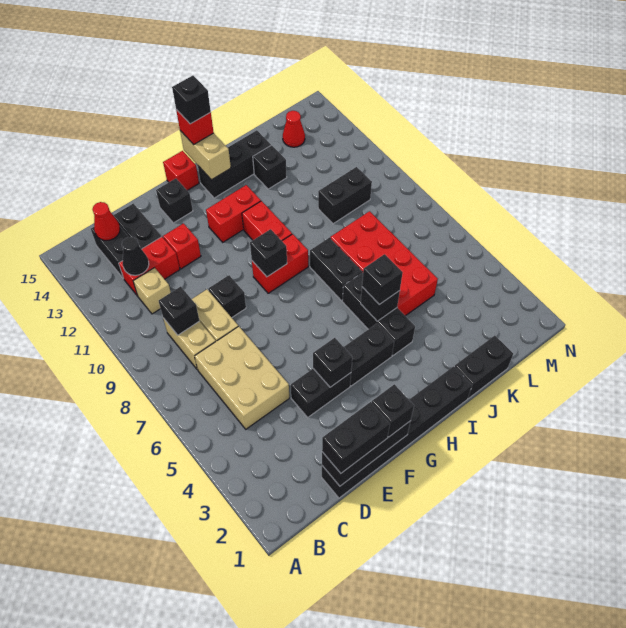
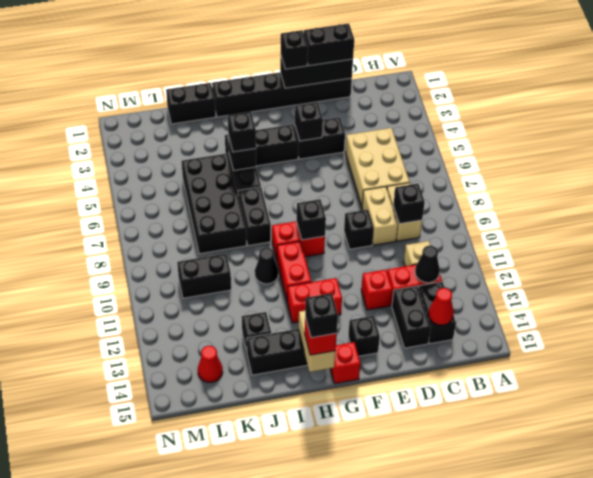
none -> black cone I10 level 1
red brick J5:K8 level 1 -> black brick J5:K8 level 1

